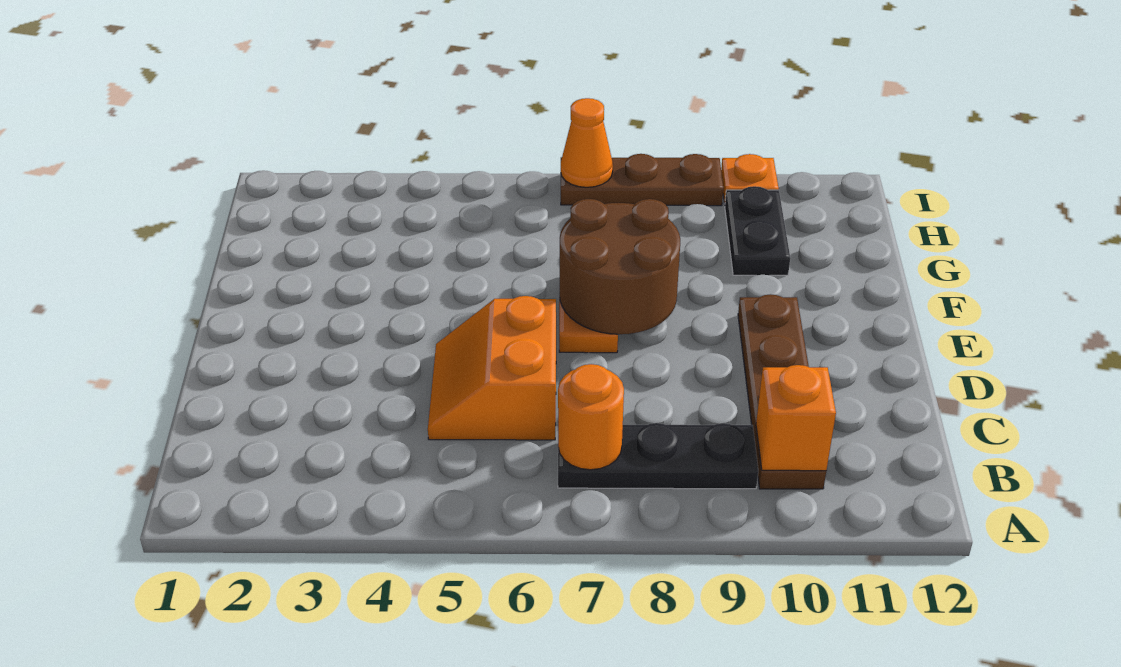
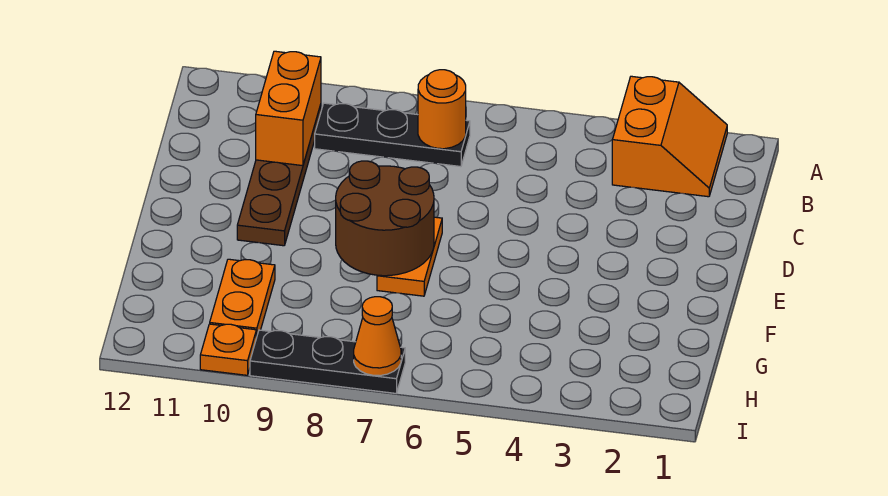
orange brick B10 level 2 -> orange brick B10:C10 level 2
orange slope C5:D6 level 1 top 6 -> orange slope A2:B3 level 1 top 3
black plate G10:H10 level 1 -> orange plate G10:H10 level 1
brown plate I7:I9 level 1 -> black plate I7:I9 level 1

